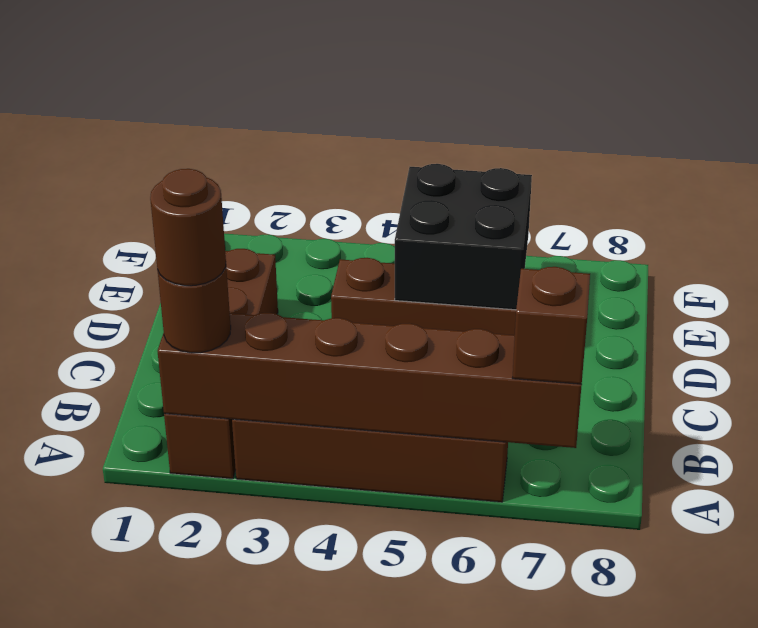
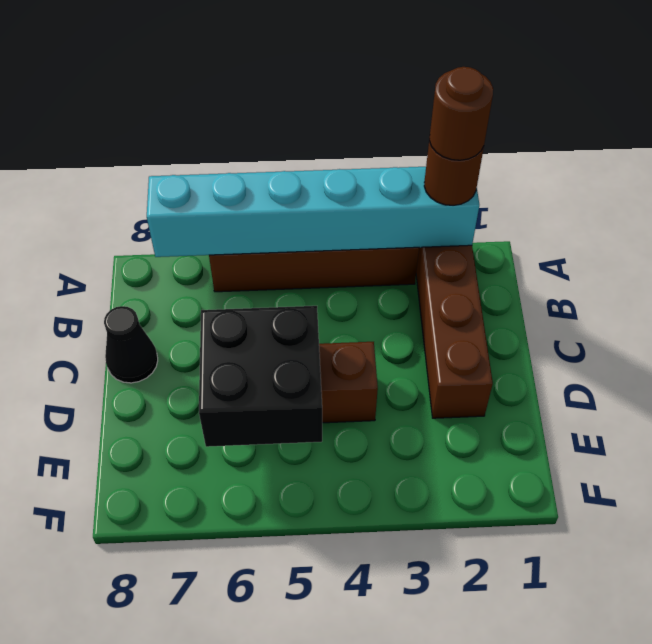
brown brick A2:A7 level 2 -> cyan brick A2:A7 level 2
brown brick A7 level 3 -> none
none -> black cone C8 level 1

